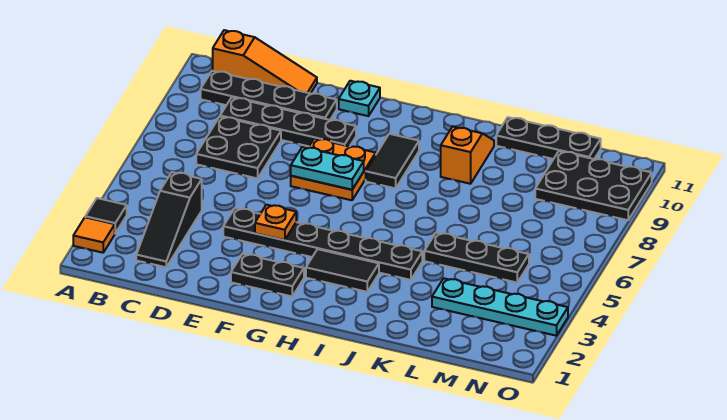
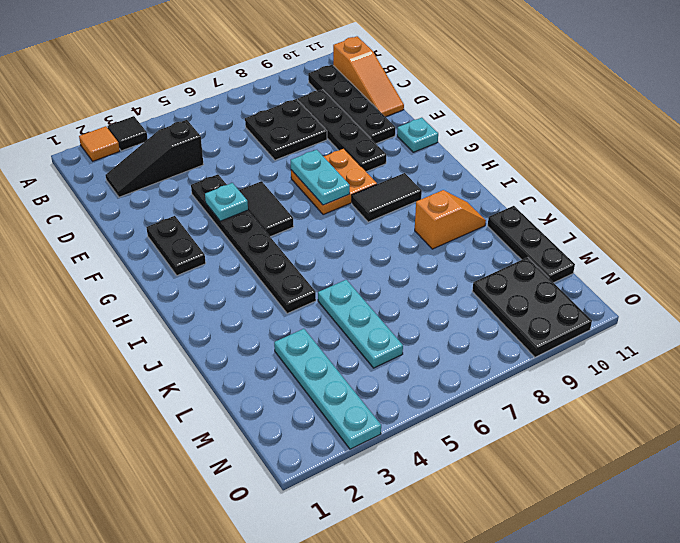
orange plate F4 level 2 -> cyan plate F4 level 2
black tile H3:I3 level 1 -> black tile F5:G5 level 1
black plate K5:M5 level 1 -> cyan plate K5:M5 level 1

